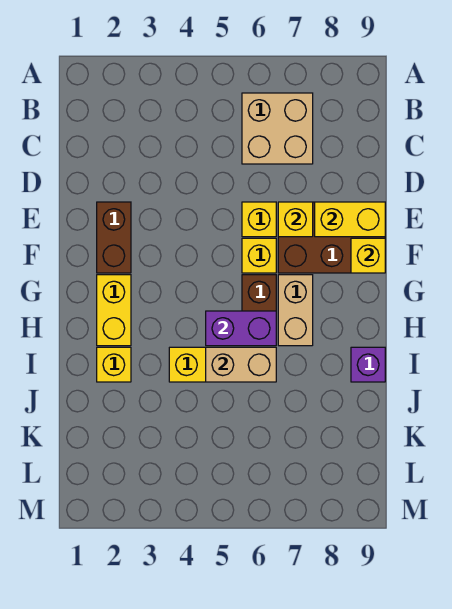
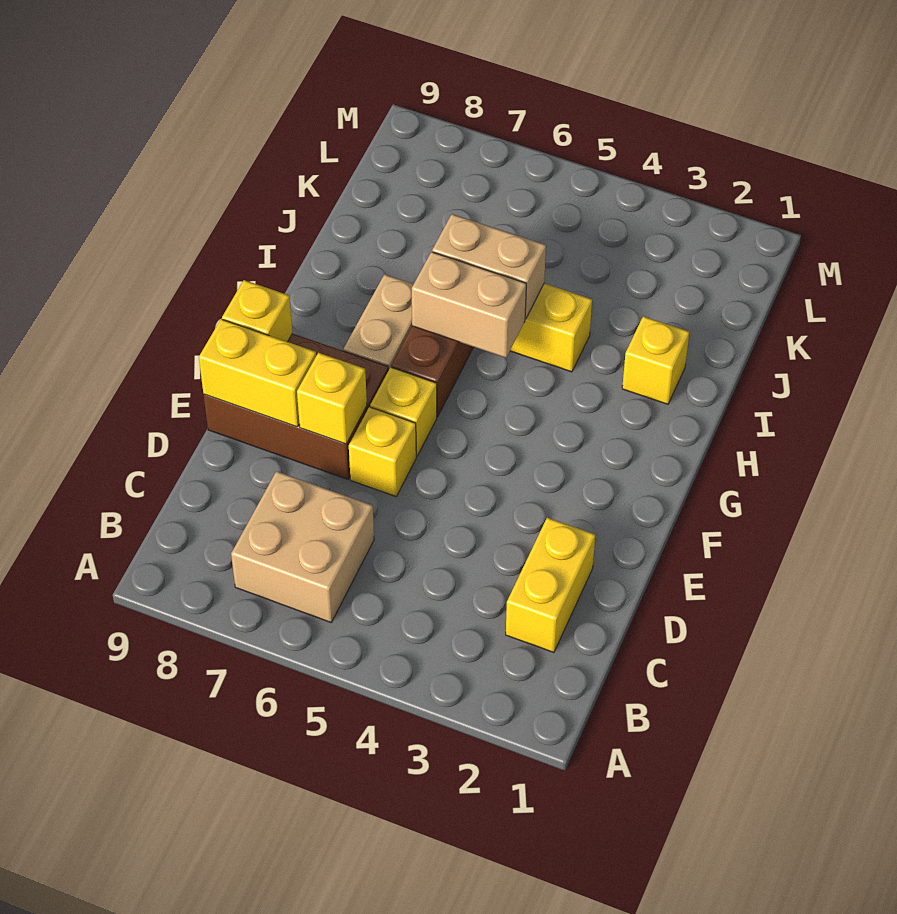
brown brick E2:F2 level 1 -> none
yellow brick G2:H2 level 1 -> yellow brick C2:D2 level 1
purple brick H5:H6 level 2 -> tan brick H5:H6 level 2
purple brick I9 level 1 -> none

